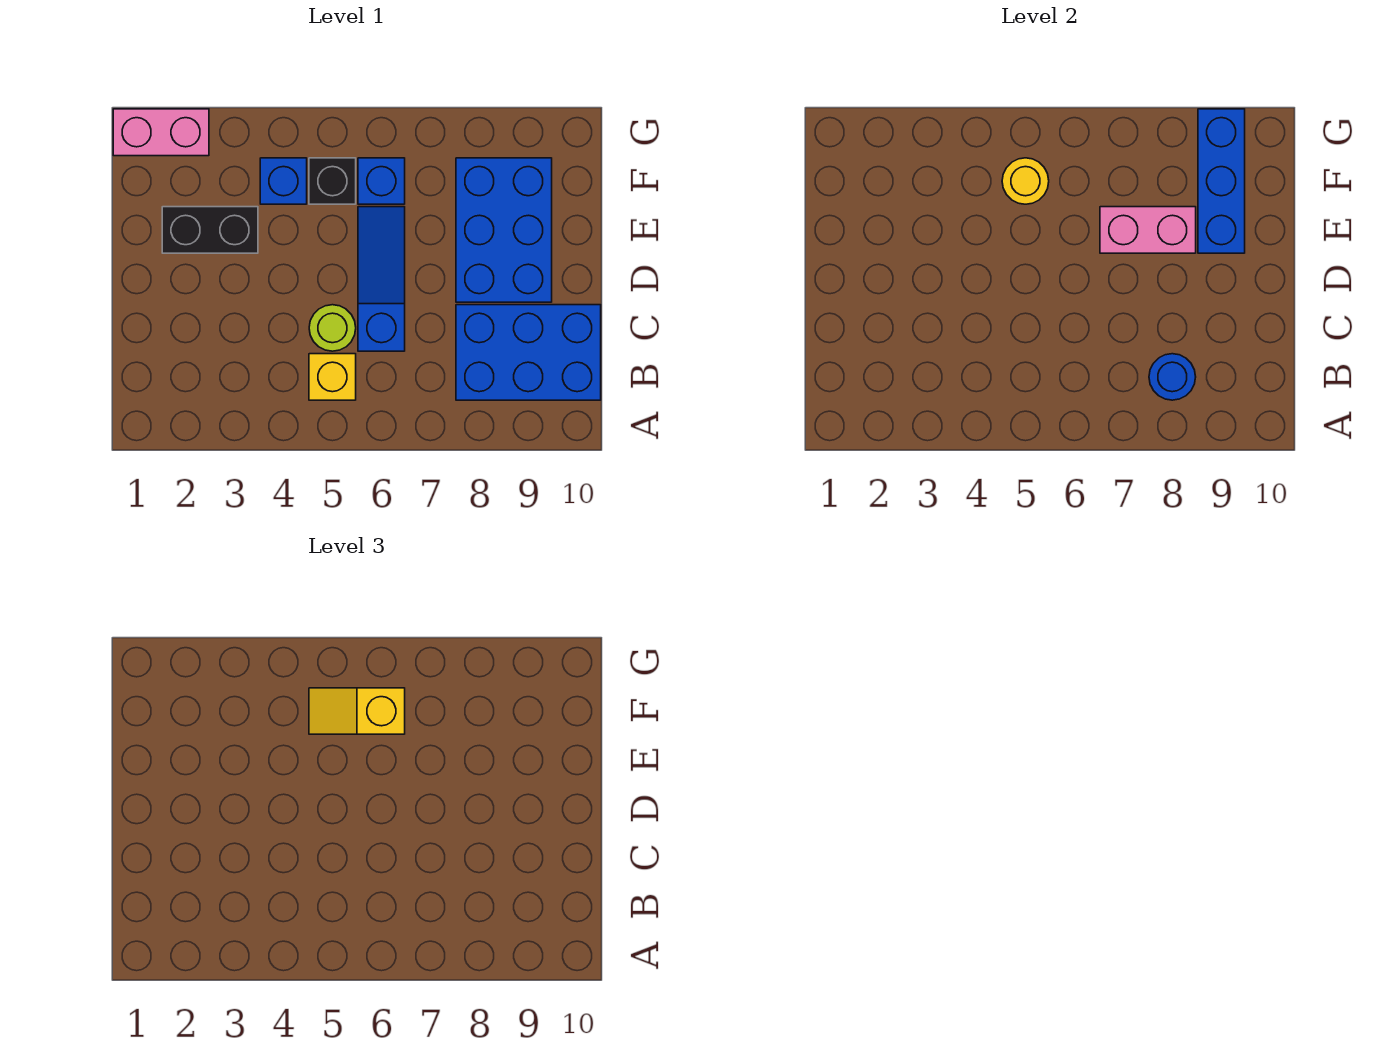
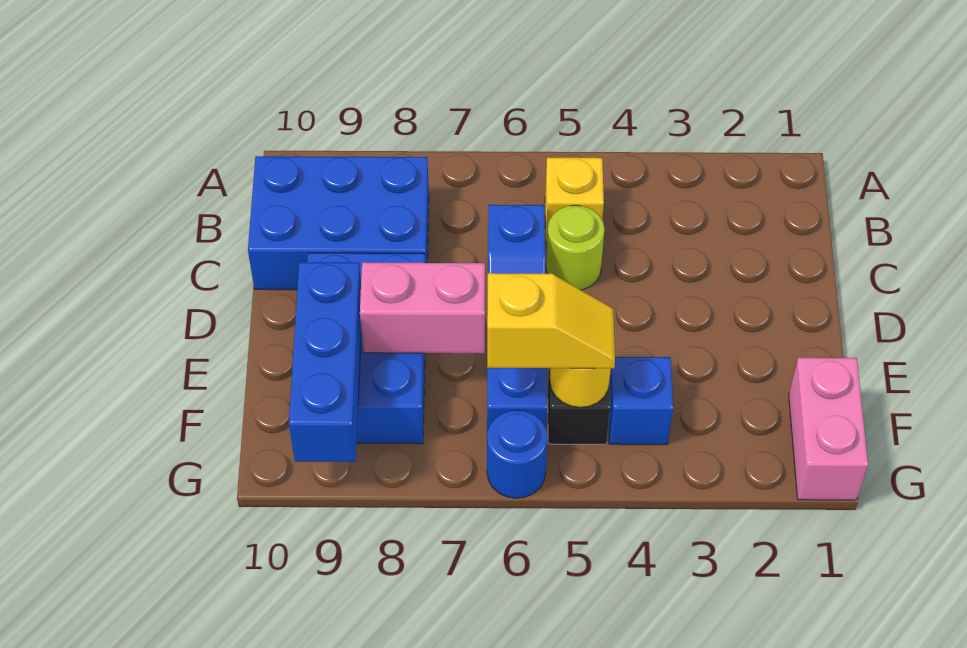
blue round brick B8 level 2 -> blue round brick G6 level 1
black brick E2:E3 level 1 -> none
pink brick G1:G2 level 1 -> pink brick F1:G1 level 1

